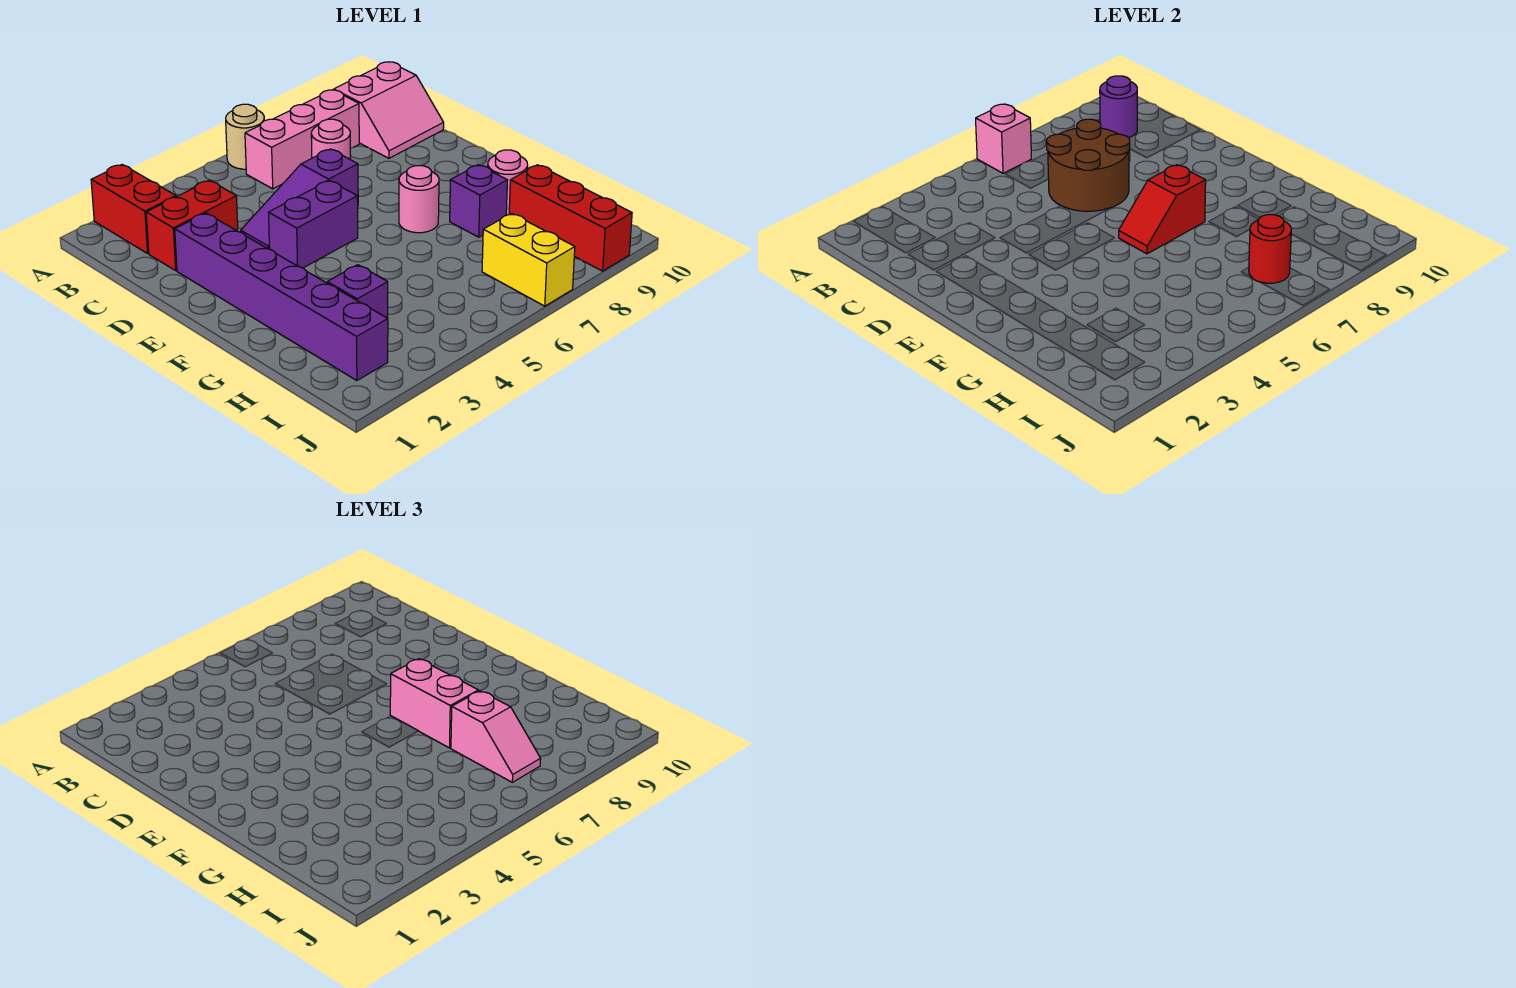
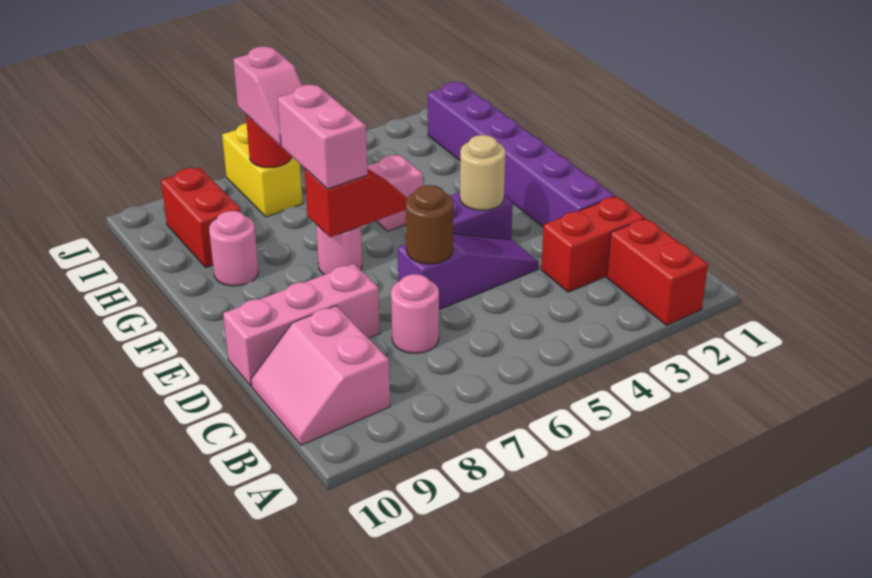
tan round brick A6 level 1 -> tan round brick E4 level 2
pink brick A6 level 2 -> pink brick G5 level 1
pink brick B6:B8 level 1 -> pink brick D8:D10 level 1
pink slope B9:C10 level 1 top B -> pink slope B9:C10 level 1 top 9
purple round brick B9 level 2 -> none
brown round brick C6:D7 level 2 -> brown round brick D6 level 2
purple brick G8 level 1 -> none
purple brick H3 level 1 -> none
pink slope H7:I7 level 3 top H -> pink slope H7:I7 level 3 top I
red brick H9:J9 level 1 -> red brick H9:I9 level 1

